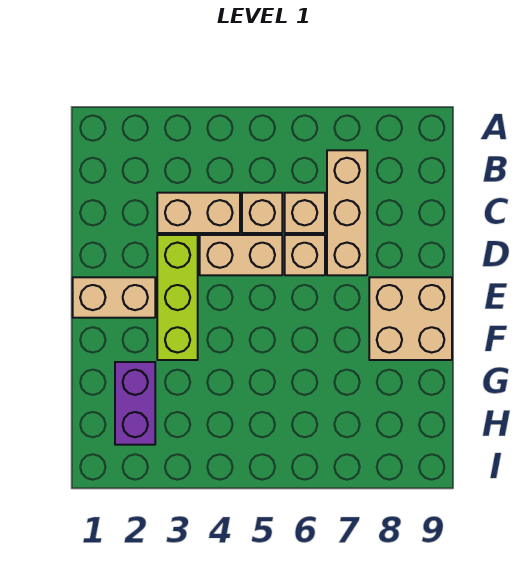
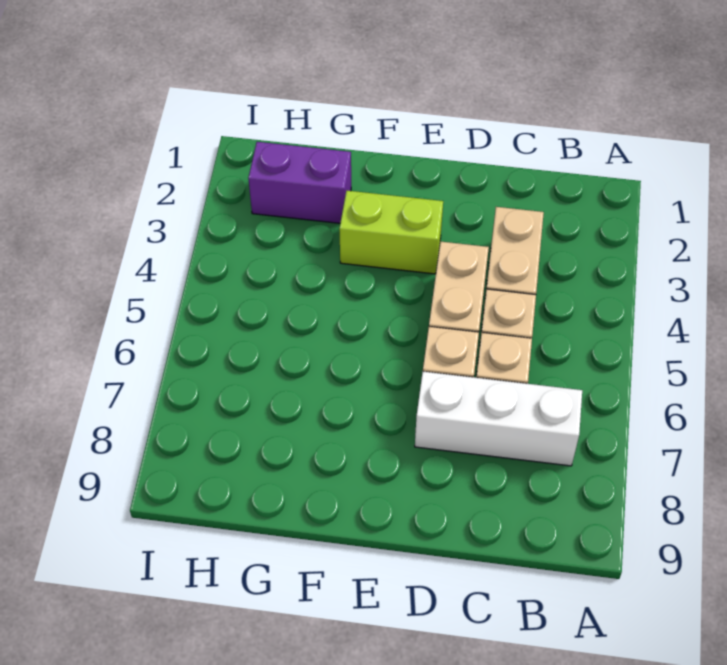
tan brick B7:D7 level 1 -> white brick B7:D7 level 1
lime brick D3:F3 level 1 -> lime brick E3:F3 level 1
tan brick E1:E2 level 1 -> none
tan brick E8:F9 level 1 -> none

